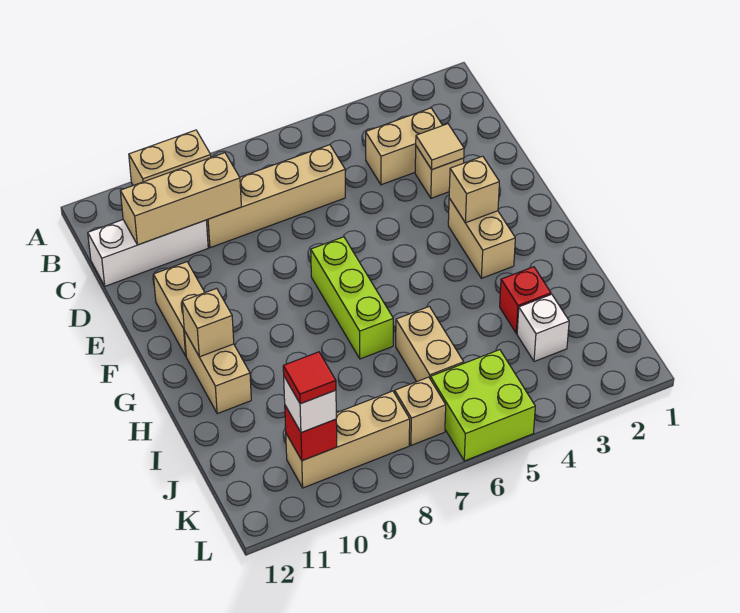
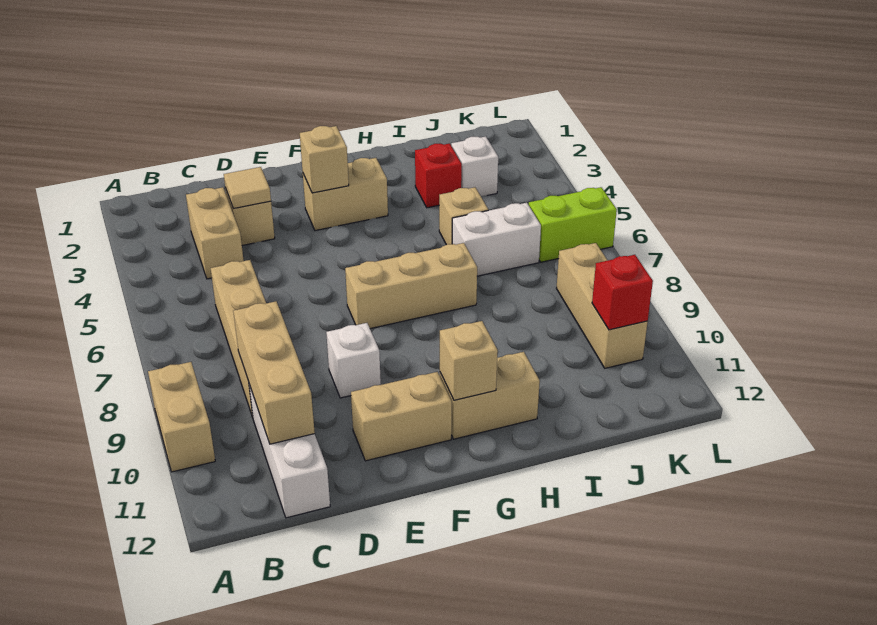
lime brick F7:H7 level 1 -> tan brick F7:H7 level 1
tan brick I6:J6 level 1 -> white brick I6:J6 level 1
lime brick K5:L6 level 1 -> lime brick K6:L6 level 1
tan brick K7 level 1 -> tan brick I5 level 1
white brick K10 level 3 -> white brick E9 level 1
red tile K10 level 4 -> none

